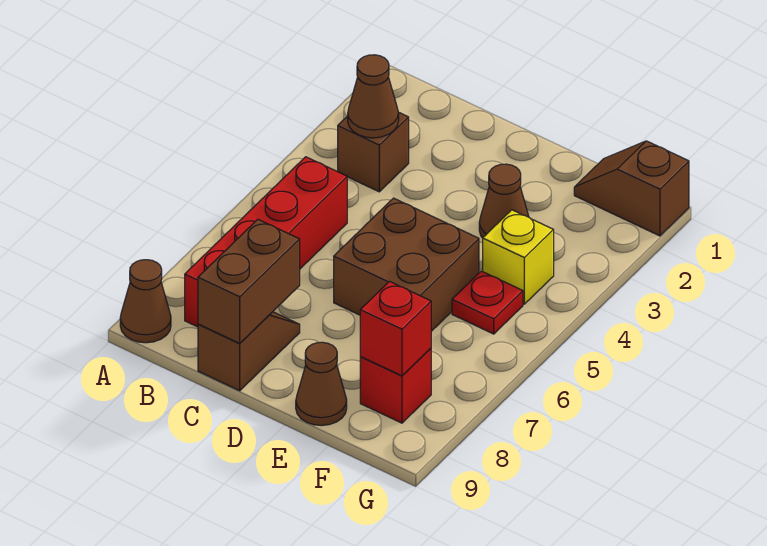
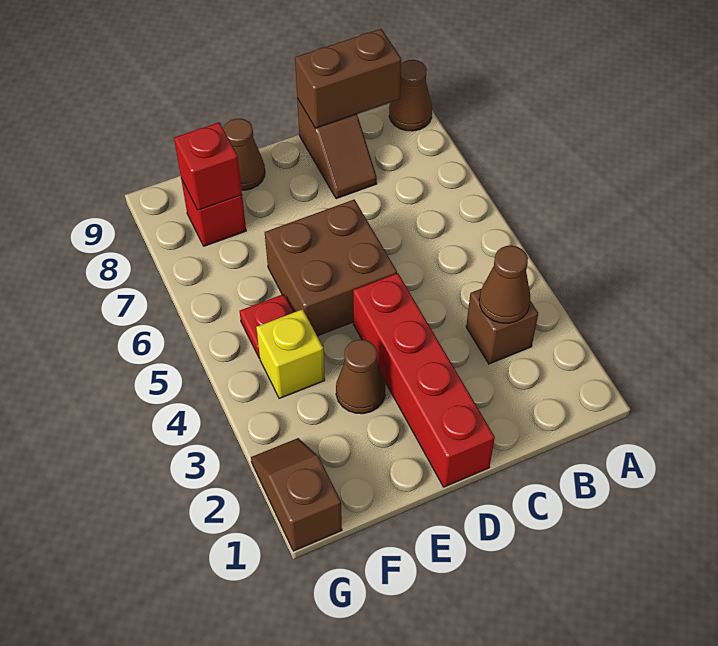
red brick B5:B8 level 1 -> red brick D1:D4 level 1
brown brick C8:C9 level 2 -> brown brick B9:C9 level 2
brown slope F1:G1 level 1 top G -> brown slope G1:G2 level 1 top 1

